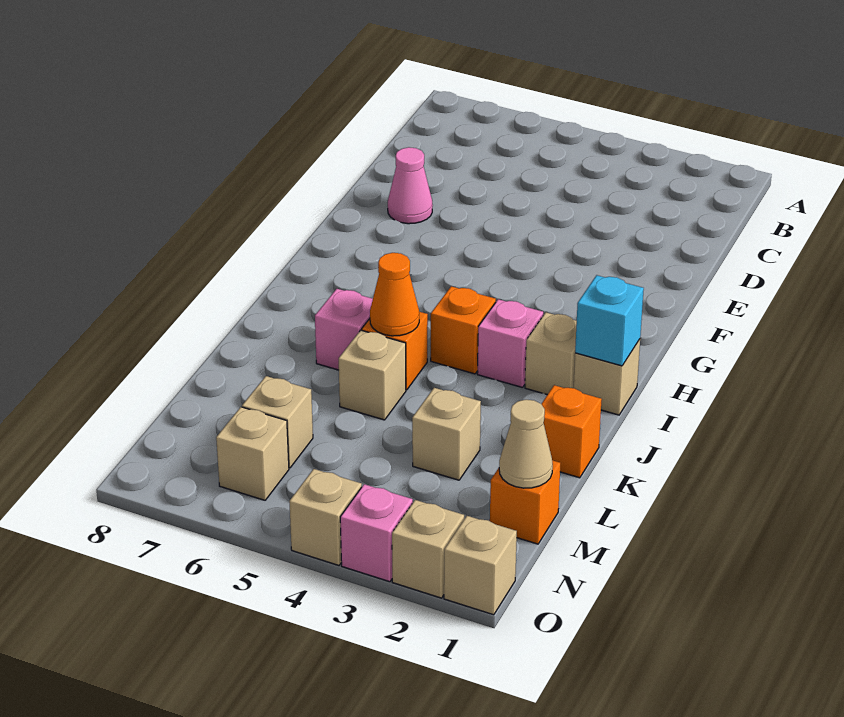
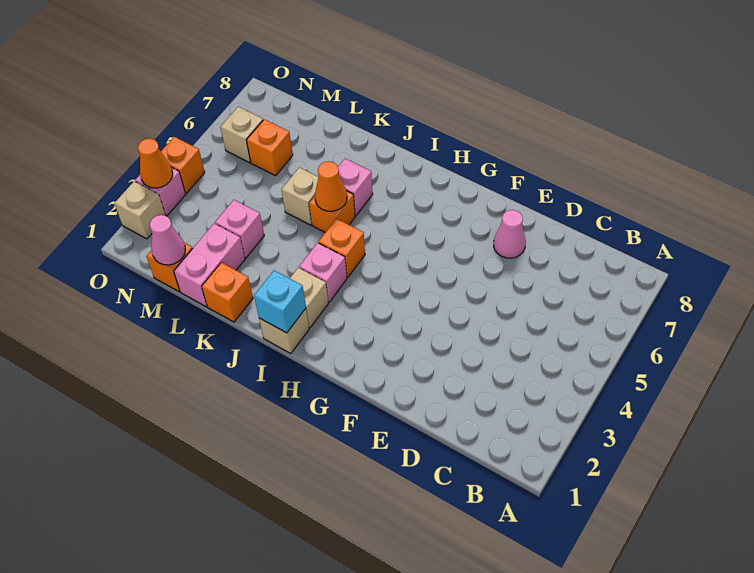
none -> pink brick L1:L2 level 1
tan brick L3 level 1 -> pink brick L3 level 1
tan cone M1 level 2 -> pink cone M1 level 2
tan brick M6 level 1 -> orange brick M6 level 1
tan brick O1 level 1 -> none
none -> orange cone O3 level 2
tan brick O4 level 1 -> orange brick O4 level 1

